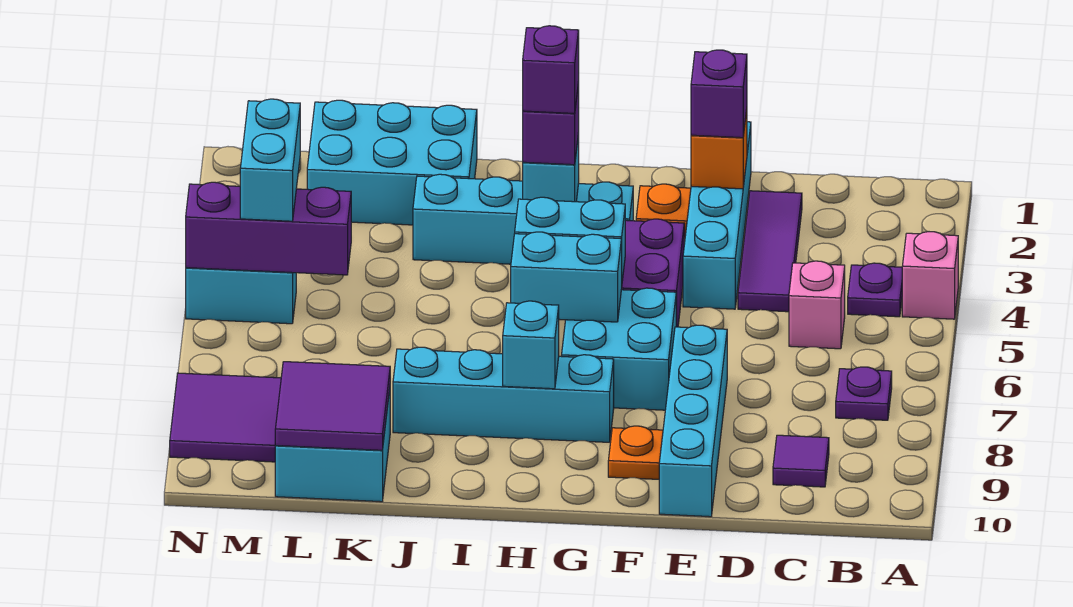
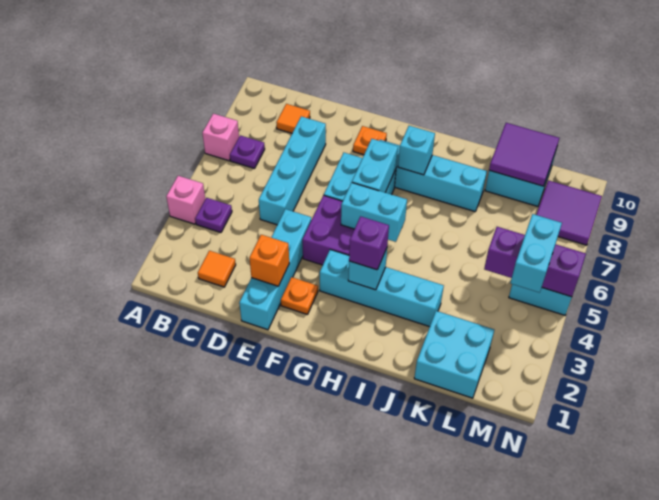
none -> orange tile C2 level 1
pink brick C5 level 1 -> pink brick A7 level 1
purple tile C9 level 1 -> orange tile C9 level 1
purple tile D2:D4 level 1 -> none
purple brick E2 level 3 -> none
cyan brick E7:E10 level 1 -> cyan brick D5:D8 level 1
cyan brick G6:H6 level 2 -> cyan brick G6:G7 level 2
purple brick H3 level 4 -> none
cyan brick J1:L2 level 1 -> cyan brick K1:L2 level 1

